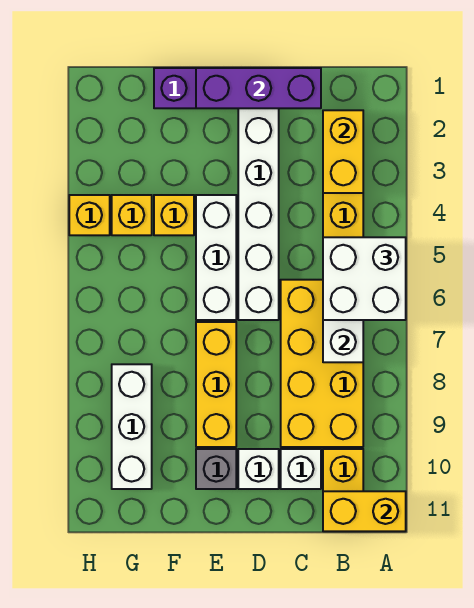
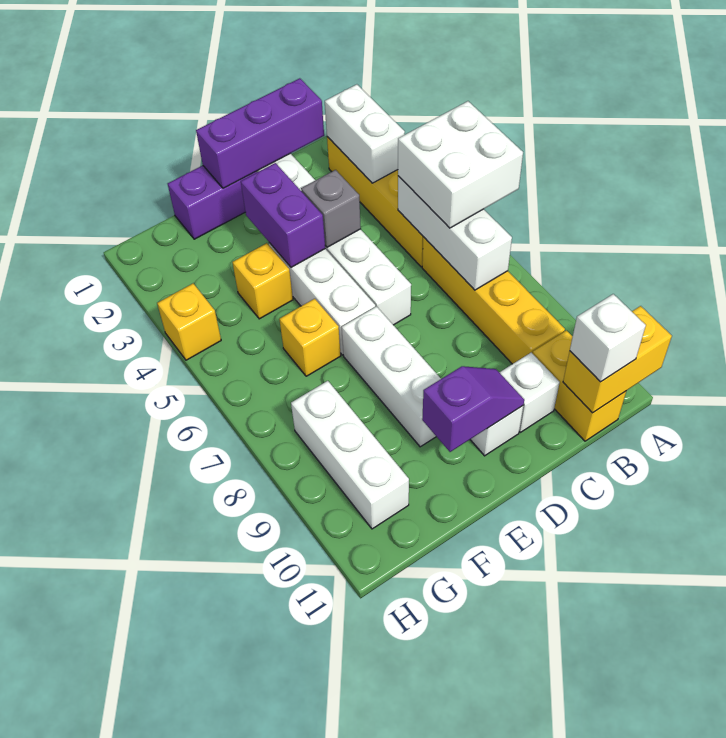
yellow brick B2:B3 level 2 -> white brick B2:B3 level 2
yellow brick B6:C9 level 1 -> yellow brick B6:B9 level 1
none -> white brick B11 level 3
none -> purple slope D10:E10 level 2 top E
none -> purple brick E3:E4 level 2
yellow brick E7:E9 level 1 -> white brick E7:E9 level 1
grey brick E10 level 1 -> grey brick D4 level 2
yellow brick G4 level 1 -> yellow brick F6 level 1

